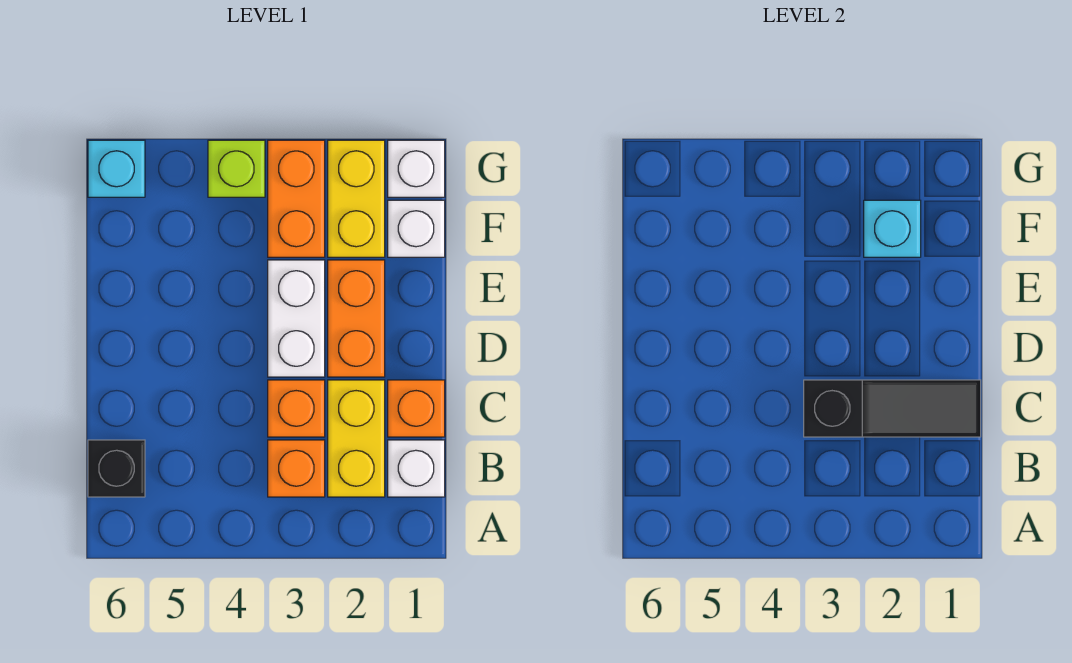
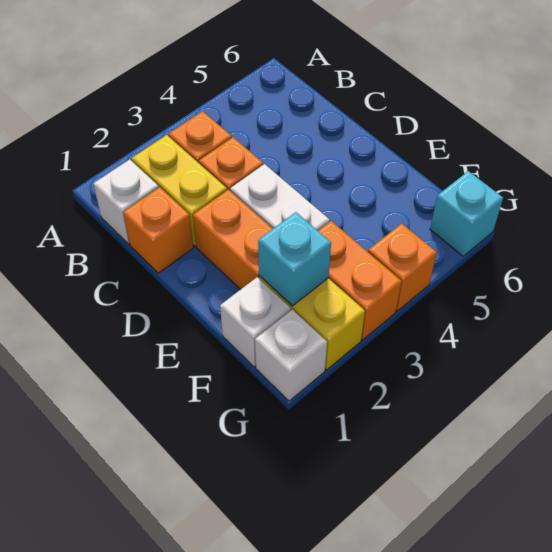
black brick B6 level 1 -> none
black slope C1:C3 level 2 top 3 -> none
lime brick G4 level 1 -> orange brick G4 level 1

